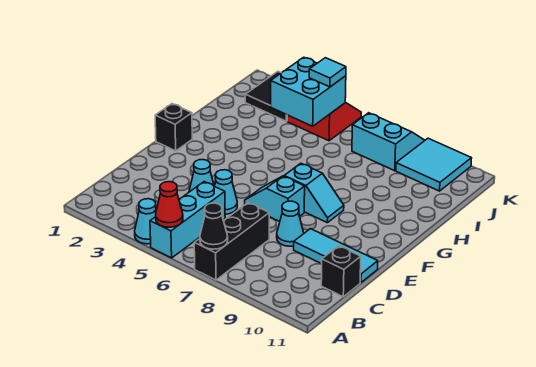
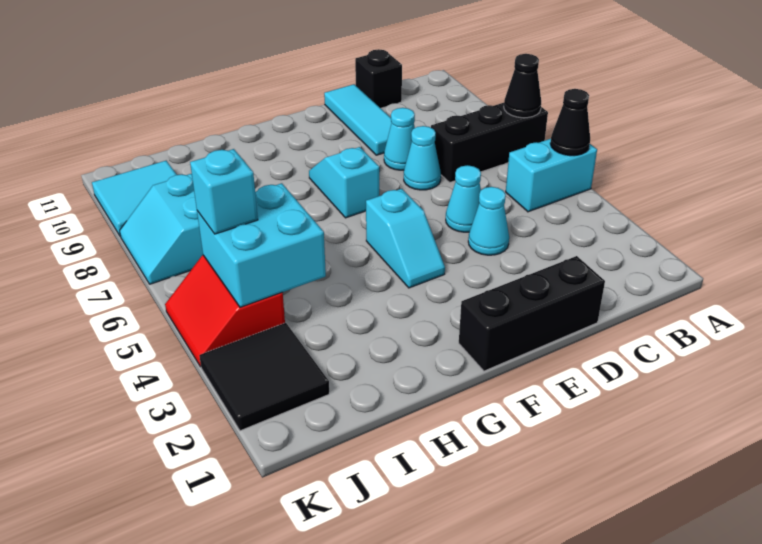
cyan cone A4 level 1 -> cyan cone D7 level 1
cyan brick A5:C5 level 1 -> cyan brick A5:B5 level 1
red cone A5 level 2 -> black cone A5 level 2
cyan slope E6:E7 level 1 top 7 -> cyan slope F4:F5 level 1 top 5
black brick F1 level 1 -> black brick D1:F1 level 1
cyan tile J5 level 3 -> cyan brick J5 level 3

